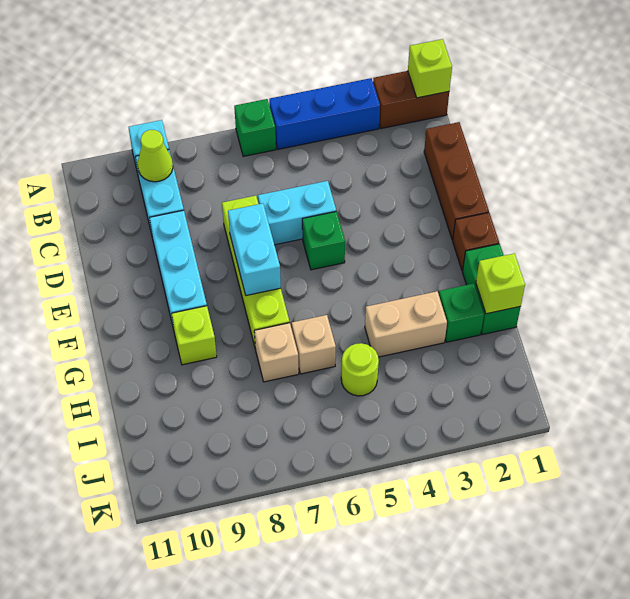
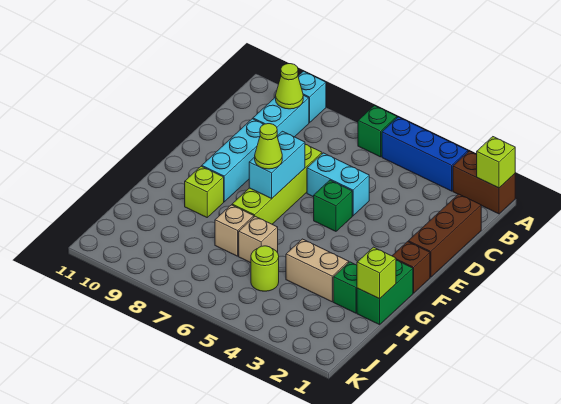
none -> lime cone F7 level 3

